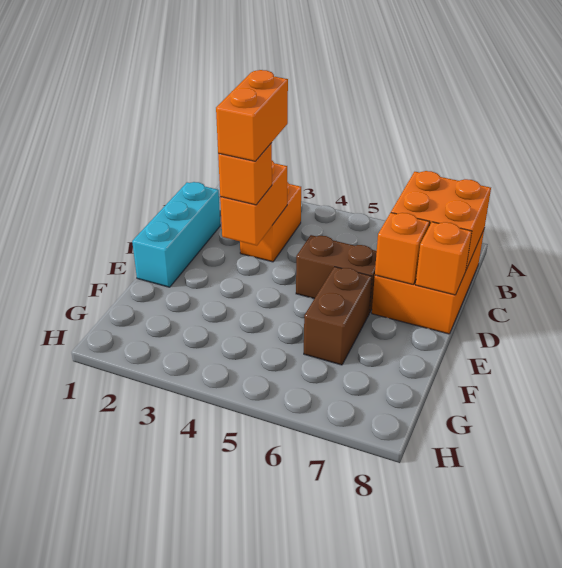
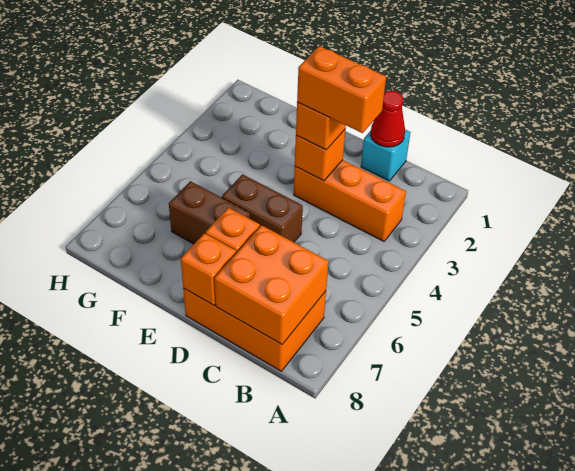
orange brick B3:C3 level 1 -> orange brick B3:D3 level 1
cyan brick C1:E1 level 1 -> cyan brick C1 level 1
none -> red cone C1 level 2
orange brick C3:D3 level 2 -> orange brick D3 level 2
brown brick D5:D6 level 1 -> brown brick D5:E5 level 1

